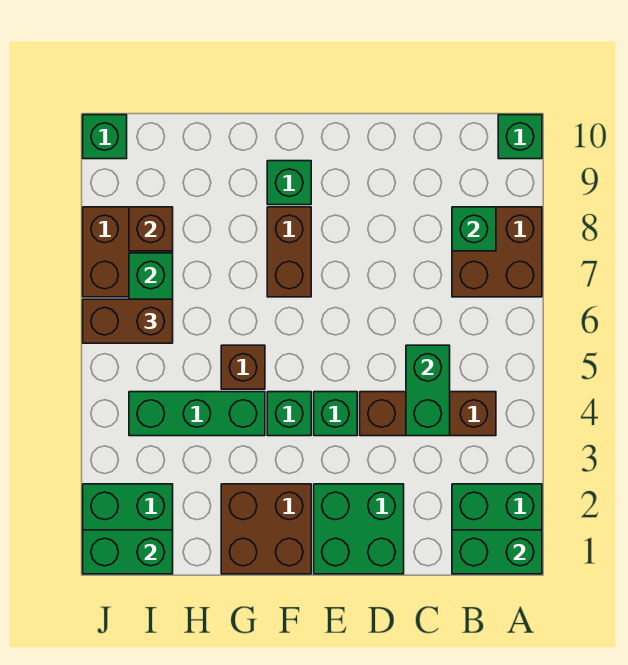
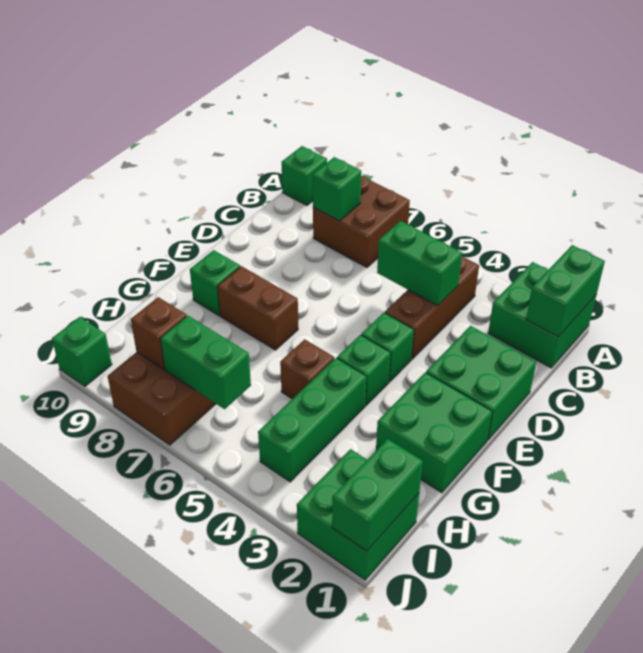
brown brick F1:G2 level 1 -> green brick F1:G2 level 1
brown brick I6:J6 level 3 -> none

